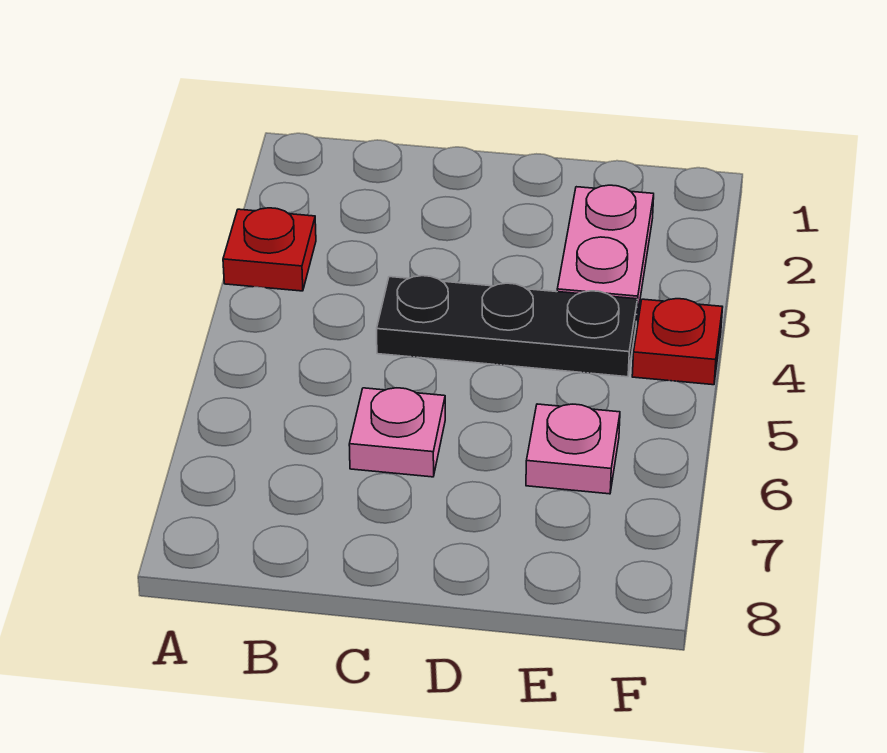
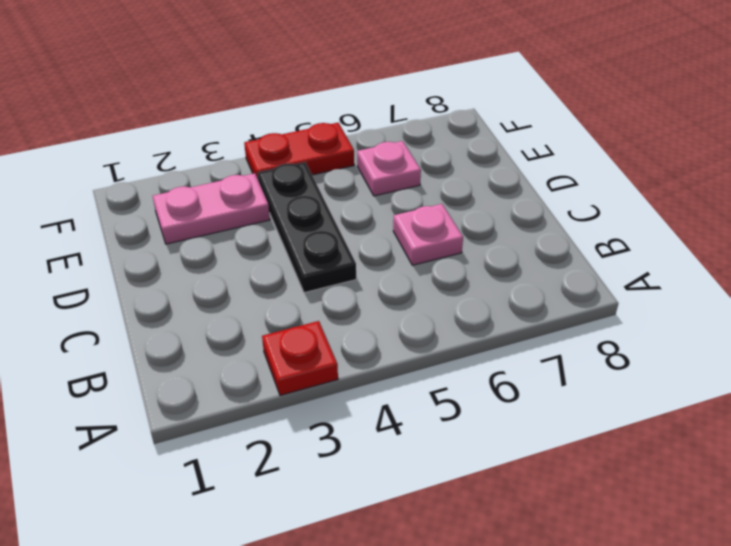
red plate F4 level 1 -> red plate F4:F5 level 1

